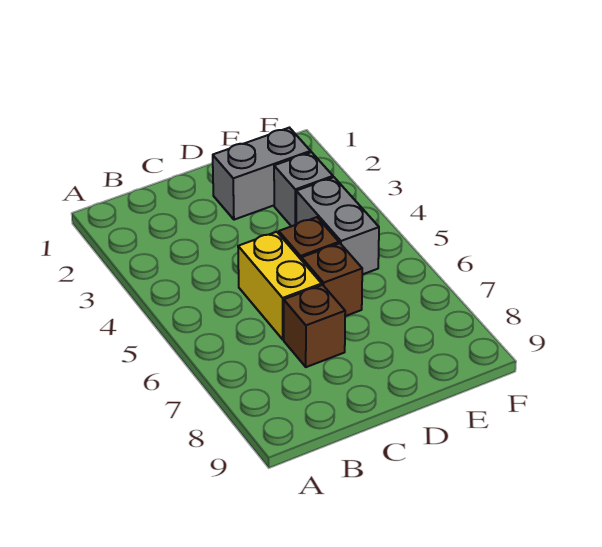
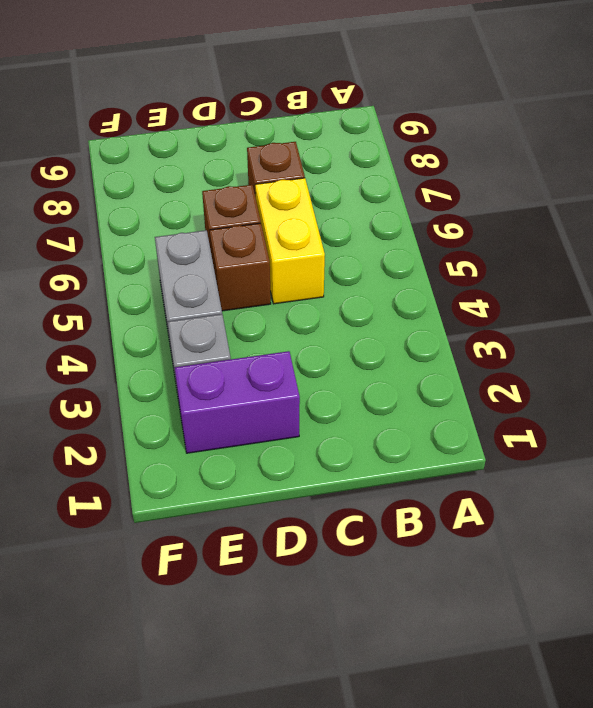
grey brick D2:E2 level 1 -> purple brick D2:E2 level 1

